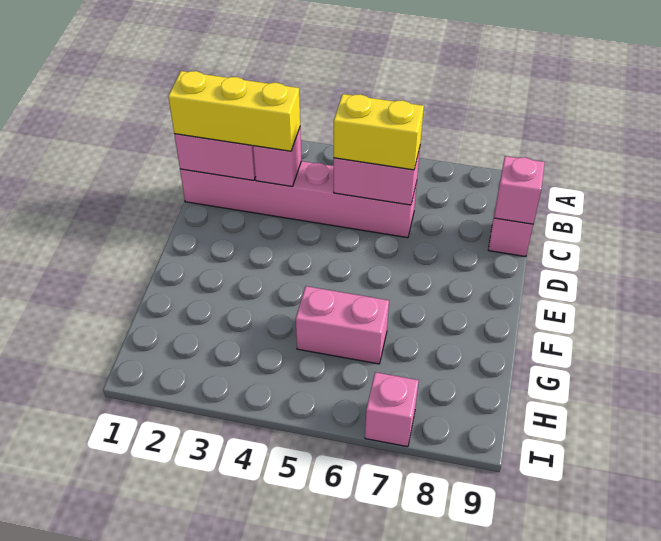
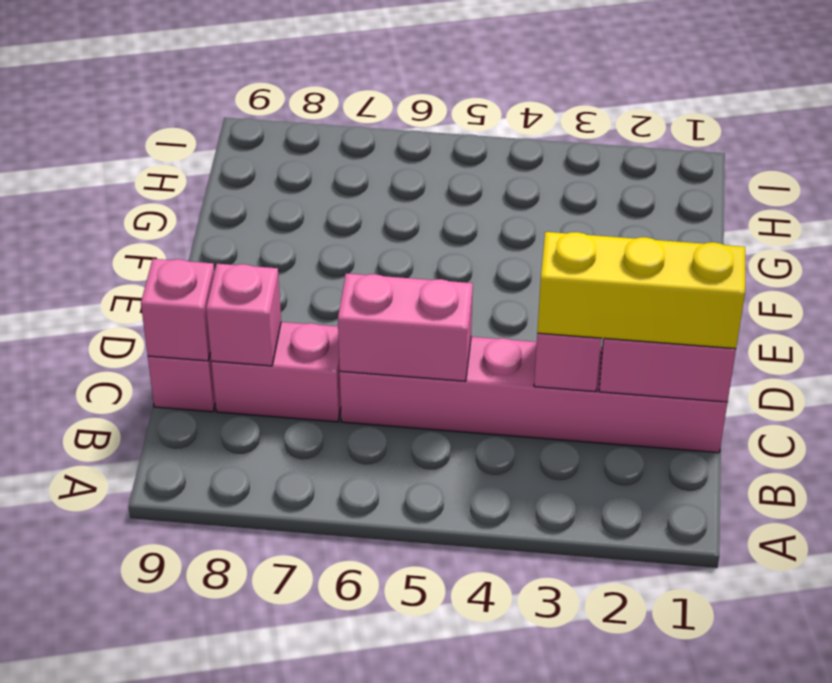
yellow brick C5:C6 level 3 -> none
pink brick G5:G6 level 1 -> pink brick C7:C8 level 1
pink brick I7 level 1 -> pink brick C8 level 2

